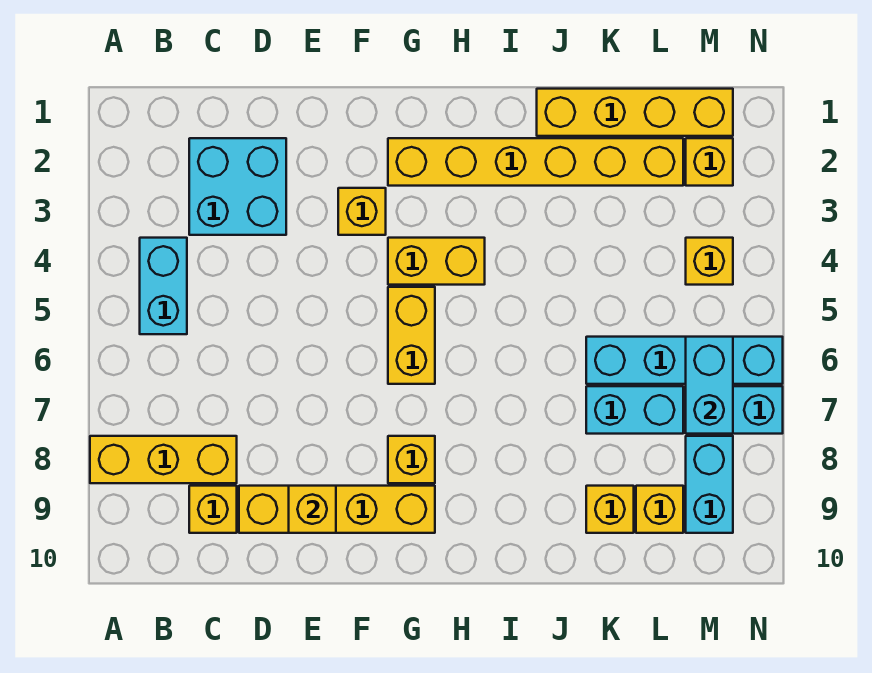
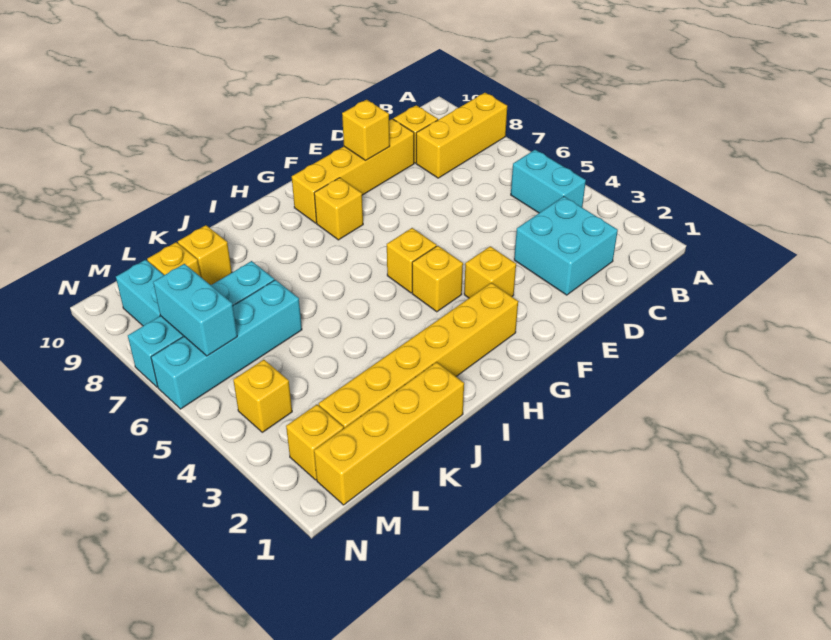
yellow brick G4:H4 level 1 -> yellow brick G4 level 1
yellow brick G5:G6 level 1 -> yellow brick G5 level 1

